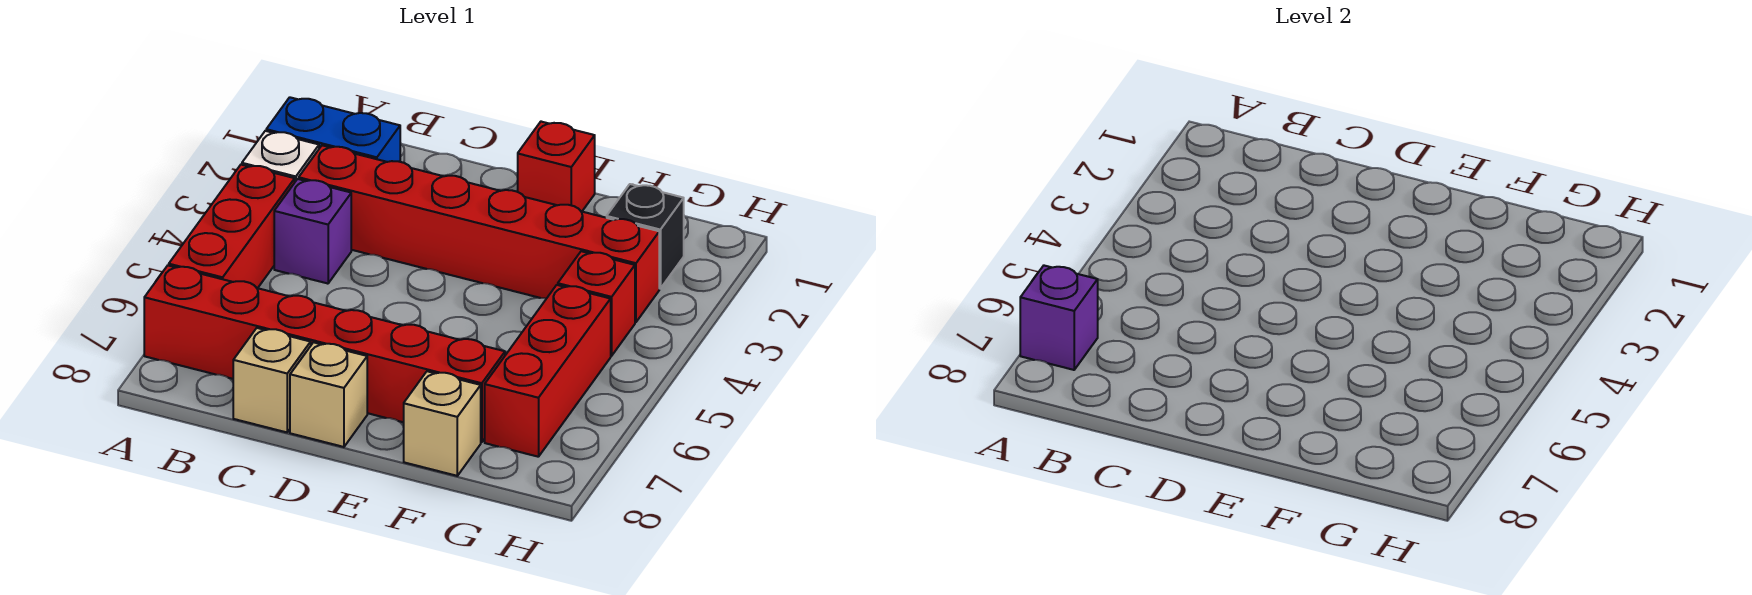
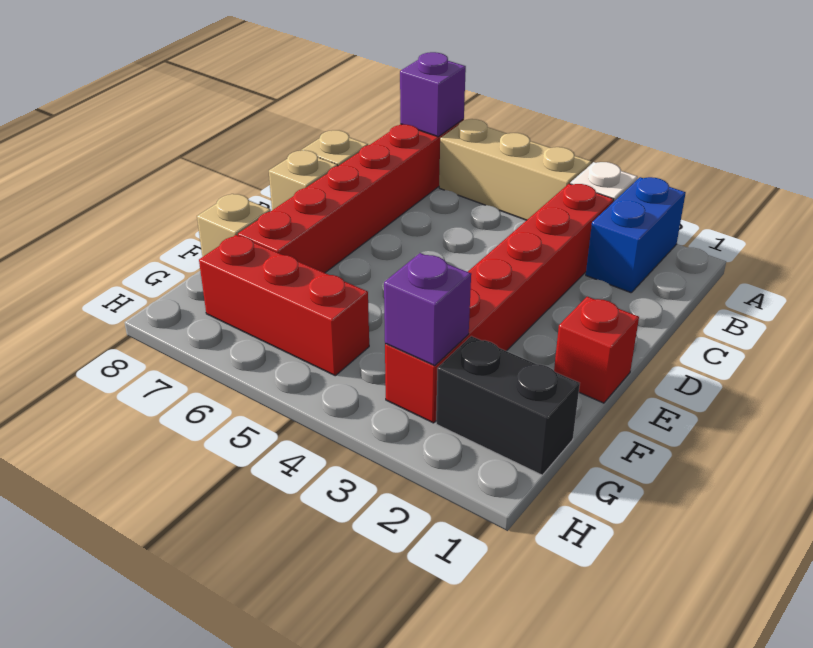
red brick A4:A6 level 1 -> tan brick A4:A6 level 1
purple brick B4 level 1 -> purple brick G3 level 2
black brick G2 level 1 -> black brick G1:G2 level 1
red brick G4 level 1 -> none

